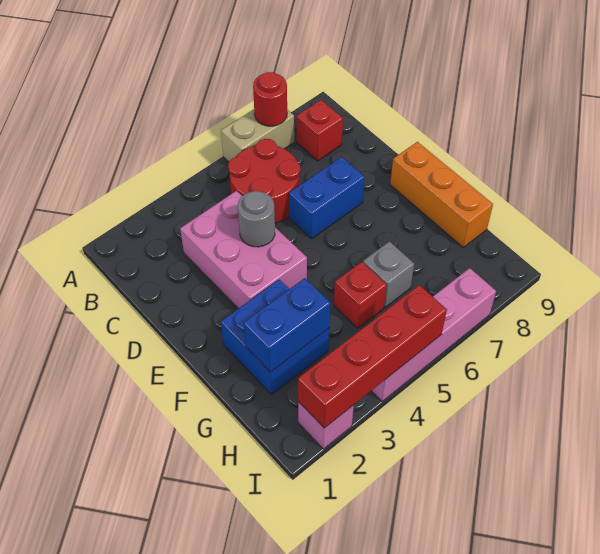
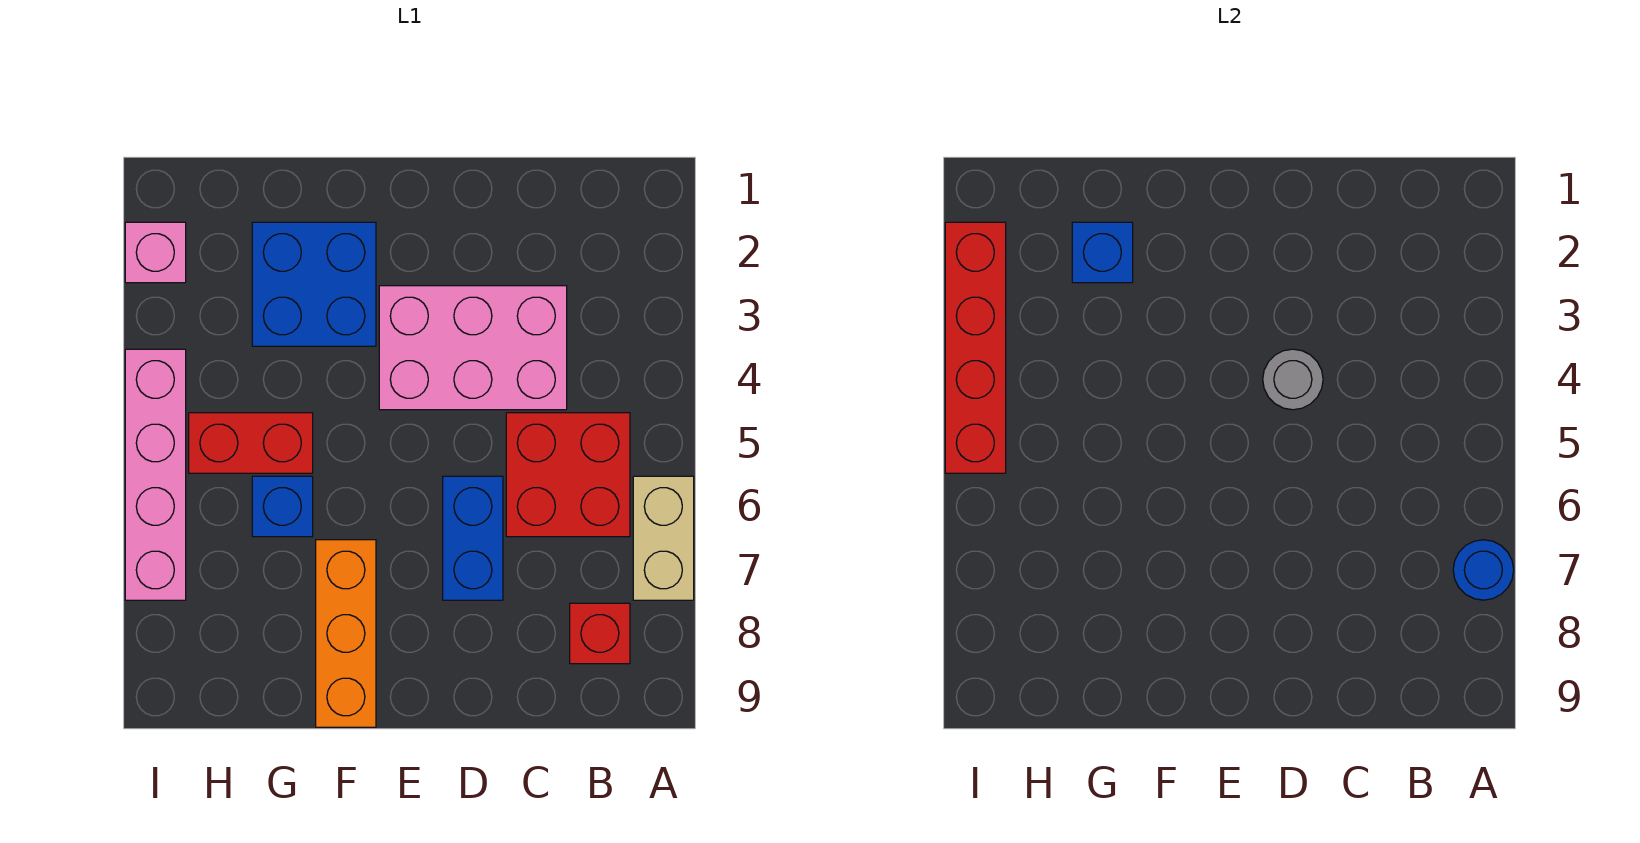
red round brick A7 level 2 -> blue round brick A7 level 2
red round brick B5:C6 level 1 -> red brick B5:C6 level 1
orange brick E9:G9 level 1 -> orange brick F7:F9 level 1
blue brick G2:G3 level 2 -> blue brick G2 level 2
red brick G5 level 1 -> red brick G5:H5 level 1
grey brick G6 level 1 -> blue brick G6 level 1

